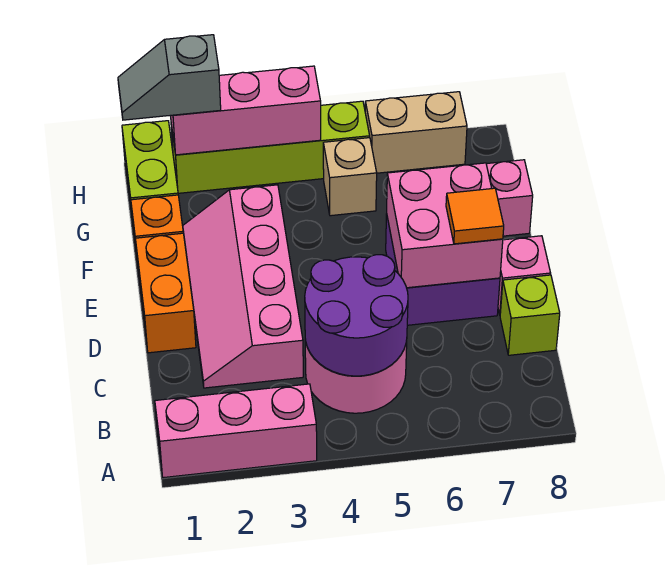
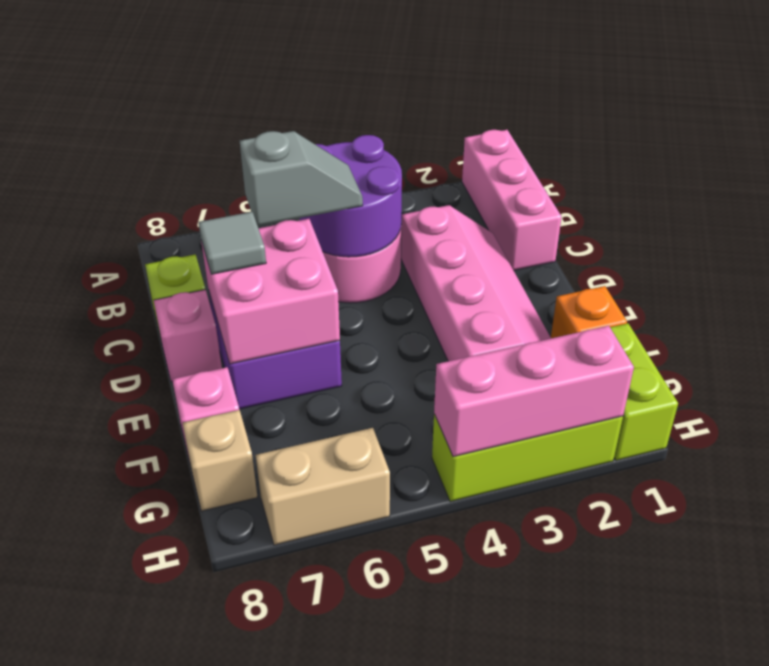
pink brick A1:A3 level 1 -> pink brick A1:C1 level 1
orange brick D1:E1 level 1 -> none
orange tile D7 level 3 -> grey tile D7 level 3
tan brick G5 level 1 -> tan brick G8 level 1
grey slope H1:H2 level 3 top 2 -> grey slope C5:C6 level 3 top 6
lime brick H2:H5 level 1 -> lime brick H2:H4 level 1

